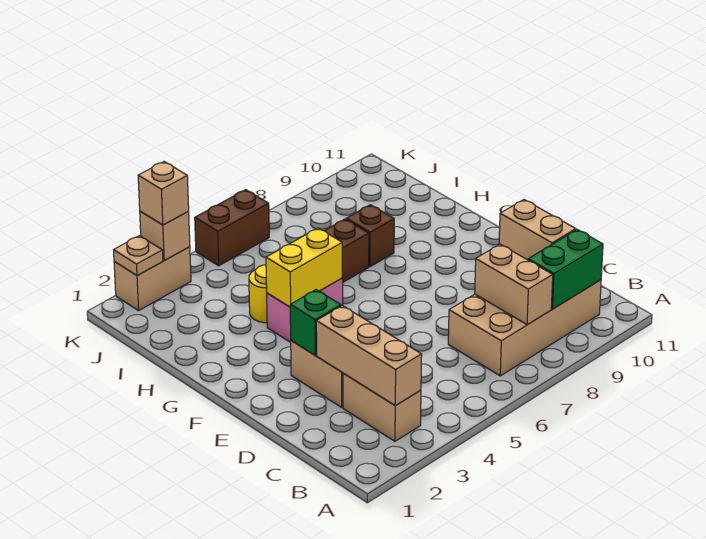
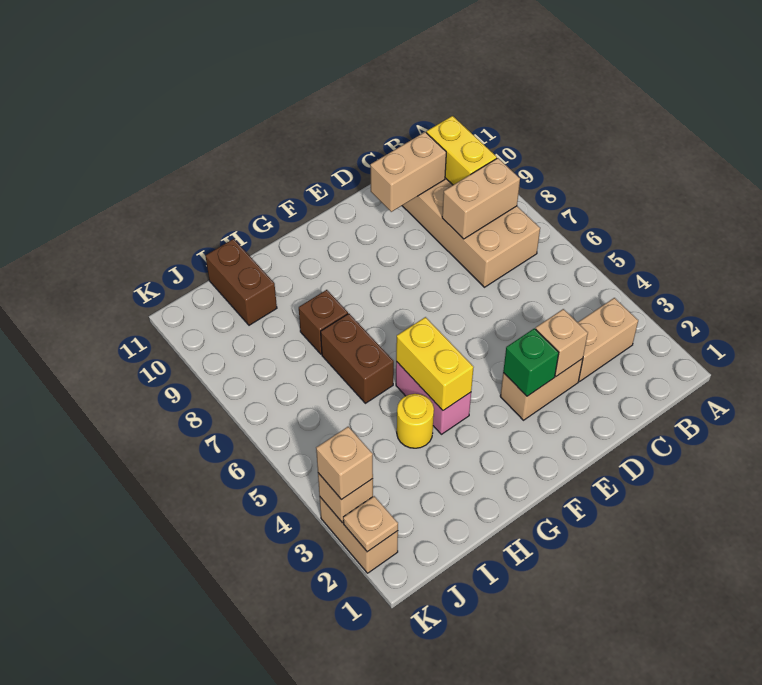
tan brick B3:D3 level 2 -> tan brick D3 level 2
green brick B9:B10 level 2 -> yellow brick B9:B10 level 2
brown brick K5:K6 level 1 -> brown brick I10:I11 level 1

